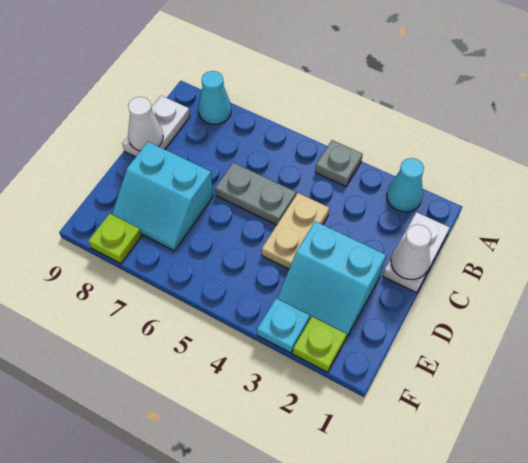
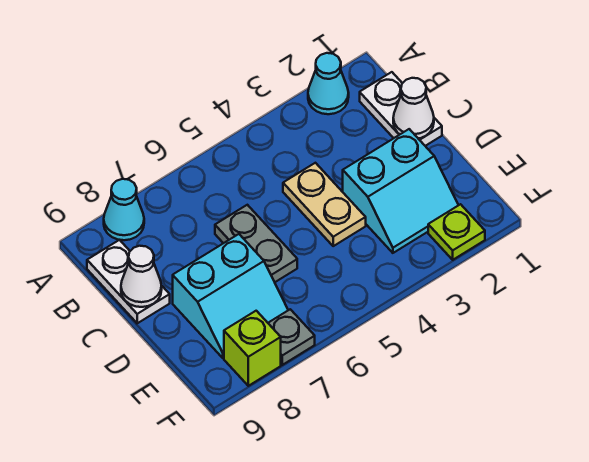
grey plate A4 level 1 -> grey plate F7 level 1
grey plate C5:C6 level 1 -> grey plate C6:D6 level 1
cyan plate F3 level 1 -> none
lime plate F8 level 1 -> lime brick F8 level 1

